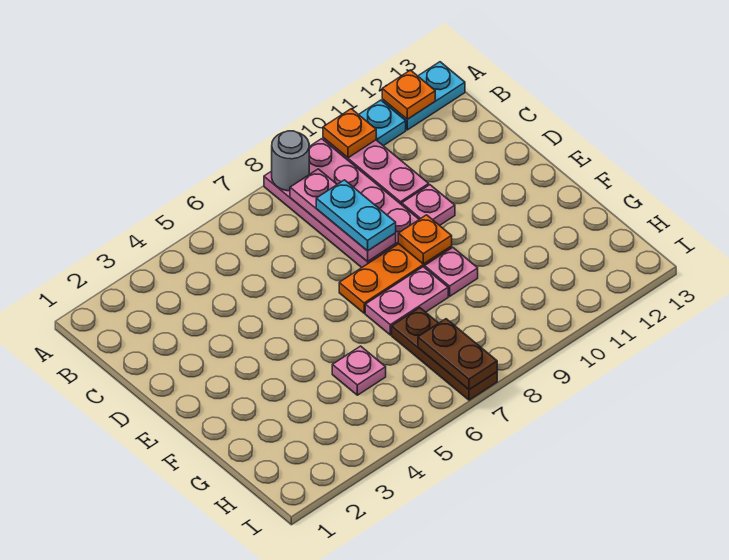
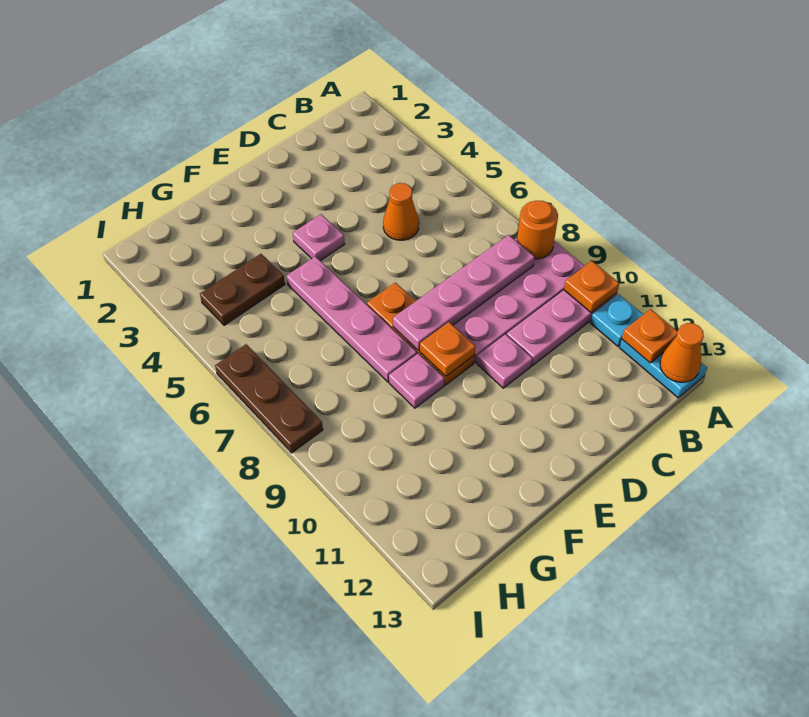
grey round brick A8 level 2 -> orange round brick A8 level 2
none -> orange cone A13 level 2
pink plate B8:D8 level 2 -> pink plate B8:E8 level 2
none -> orange cone C5 level 1
cyan plate C8:D8 level 3 -> none
pink plate F7:F8 level 1 -> pink plate F5:F8 level 1
pink plate G5 level 1 -> pink plate E4 level 1
brown plate G7:I7 level 1 -> brown plate I6:I8 level 1
brown plate H7:I7 level 2 -> brown plate G4:H4 level 1

